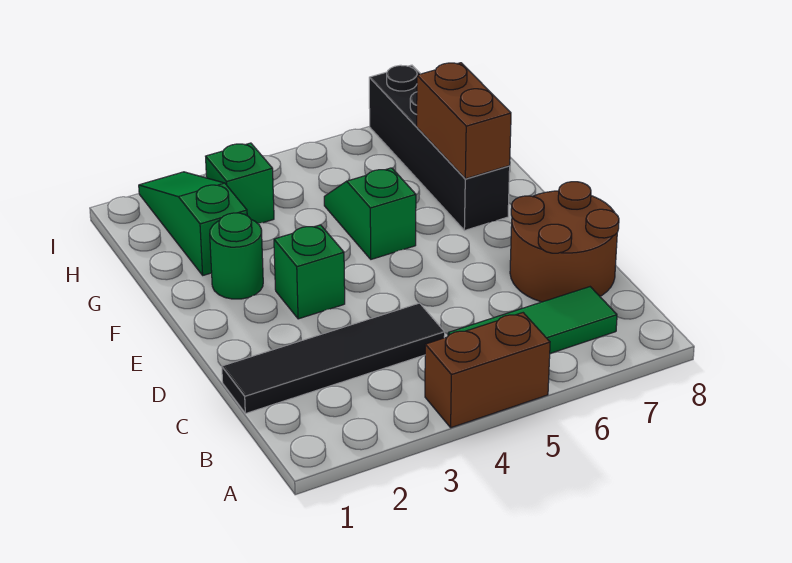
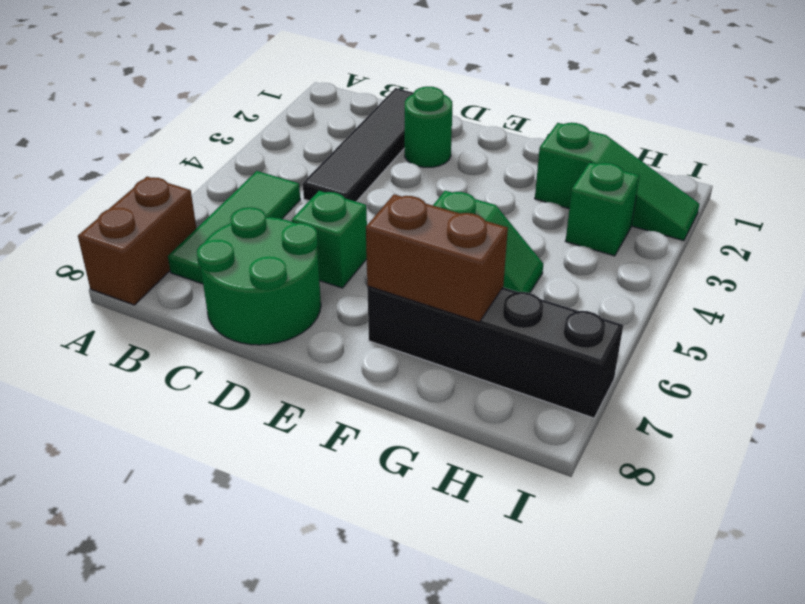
brown brick A4:A5 level 1 -> brown brick A7:A8 level 1
brown round brick C7:D8 level 1 -> green round brick C7:D8 level 1
green brick E3 level 1 -> green brick D6 level 1
green round brick F2 level 1 -> green round brick D2 level 1

